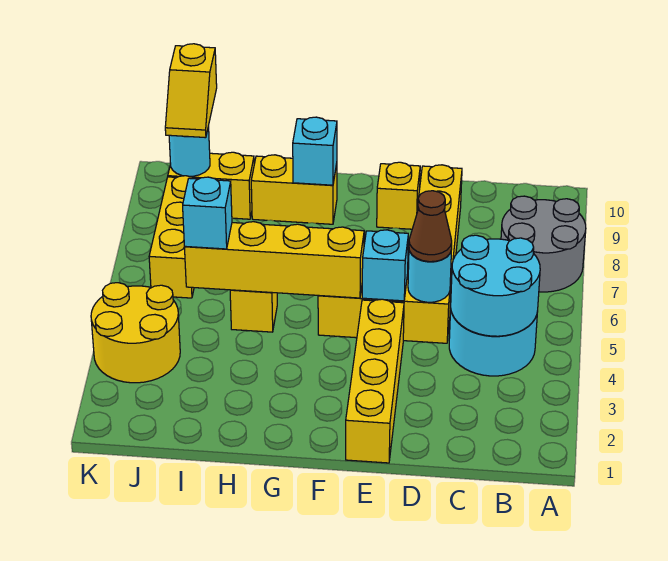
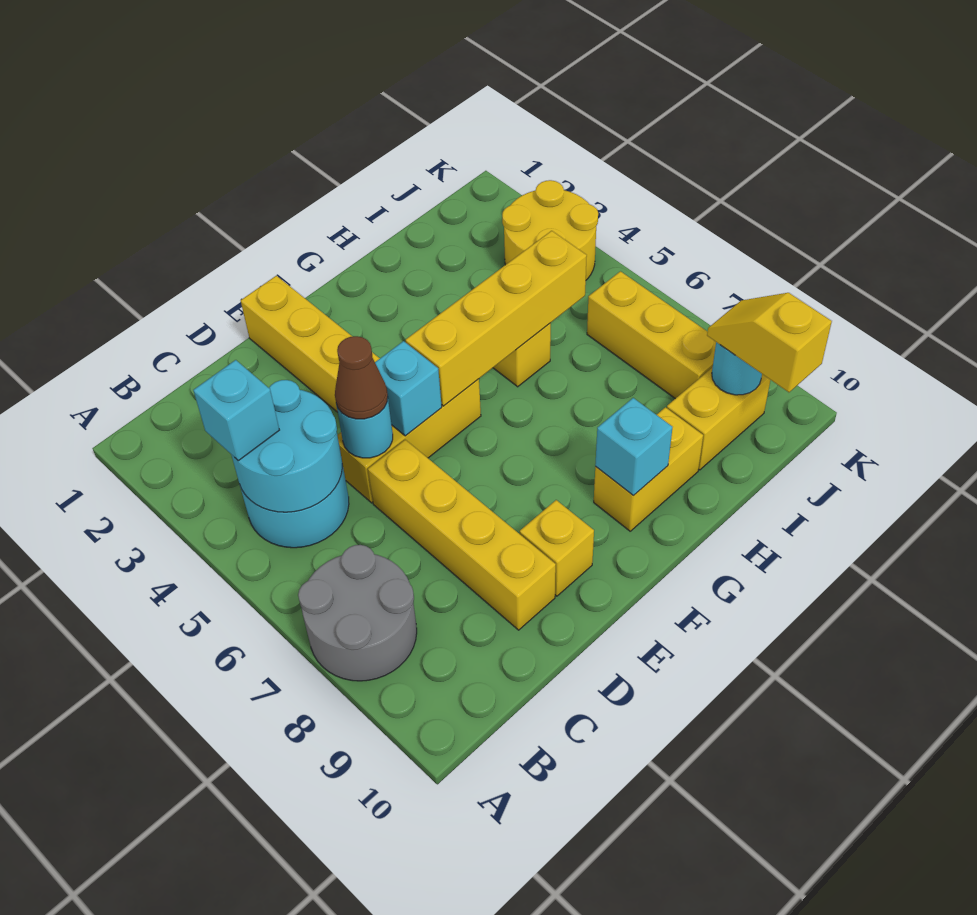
cyan brick I5 level 3 -> cyan brick B4 level 3

